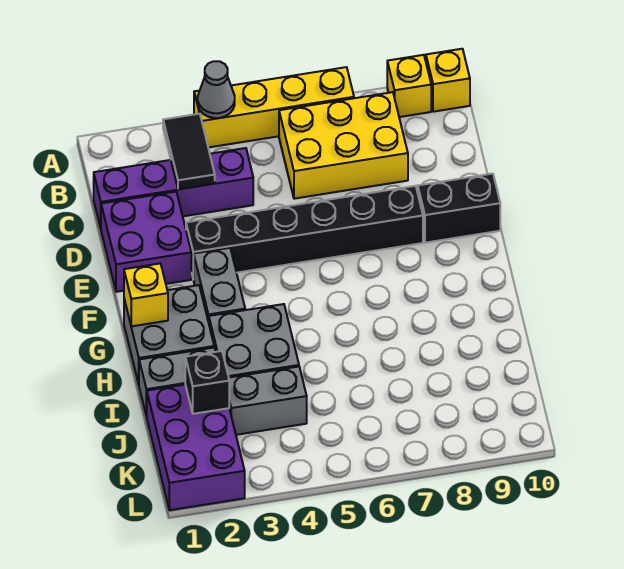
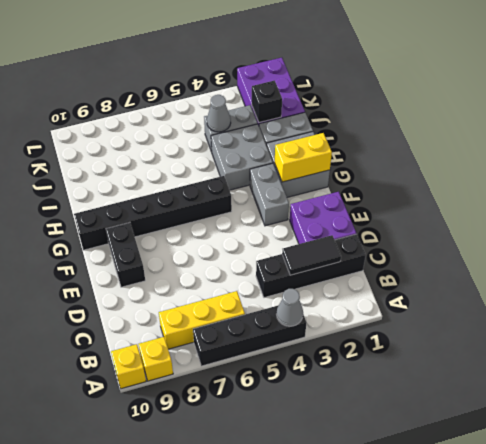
yellow brick A4:A7 level 1 -> black brick A4:A7 level 1
black tile B3:C3 level 2 -> black tile C2:C3 level 2
yellow brick B6:C8 level 1 -> yellow brick B6:B8 level 1
purple brick C1:C4 level 1 -> black brick C1:C4 level 1
black brick E3:E8 level 1 -> black brick G5:G10 level 1
black brick E9:E10 level 1 -> black brick E9:F9 level 1
yellow brick G1 level 2 -> yellow brick G1:G2 level 2
none -> grey cone J4 level 2

